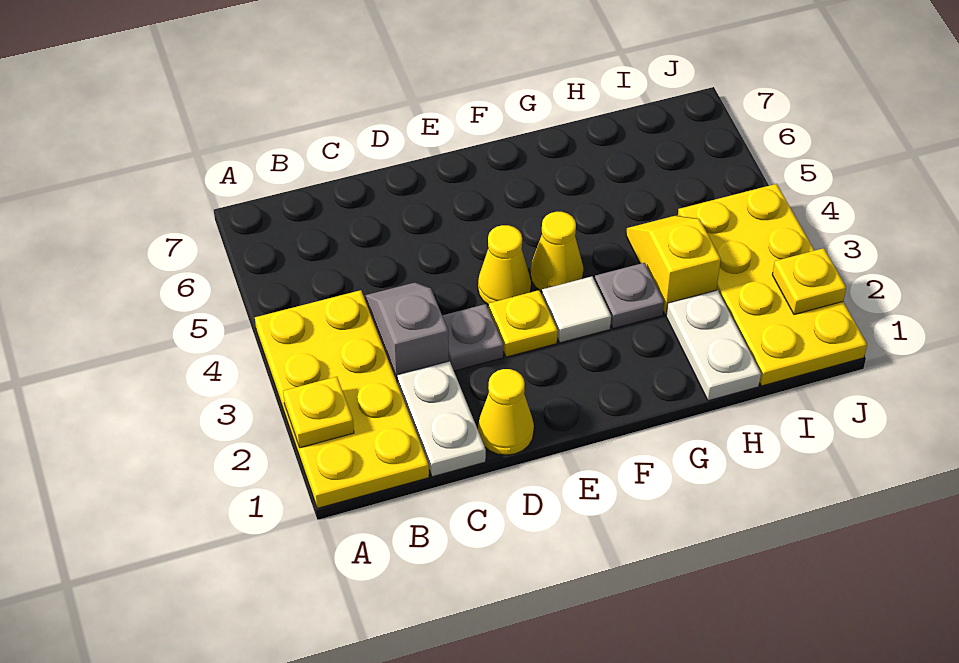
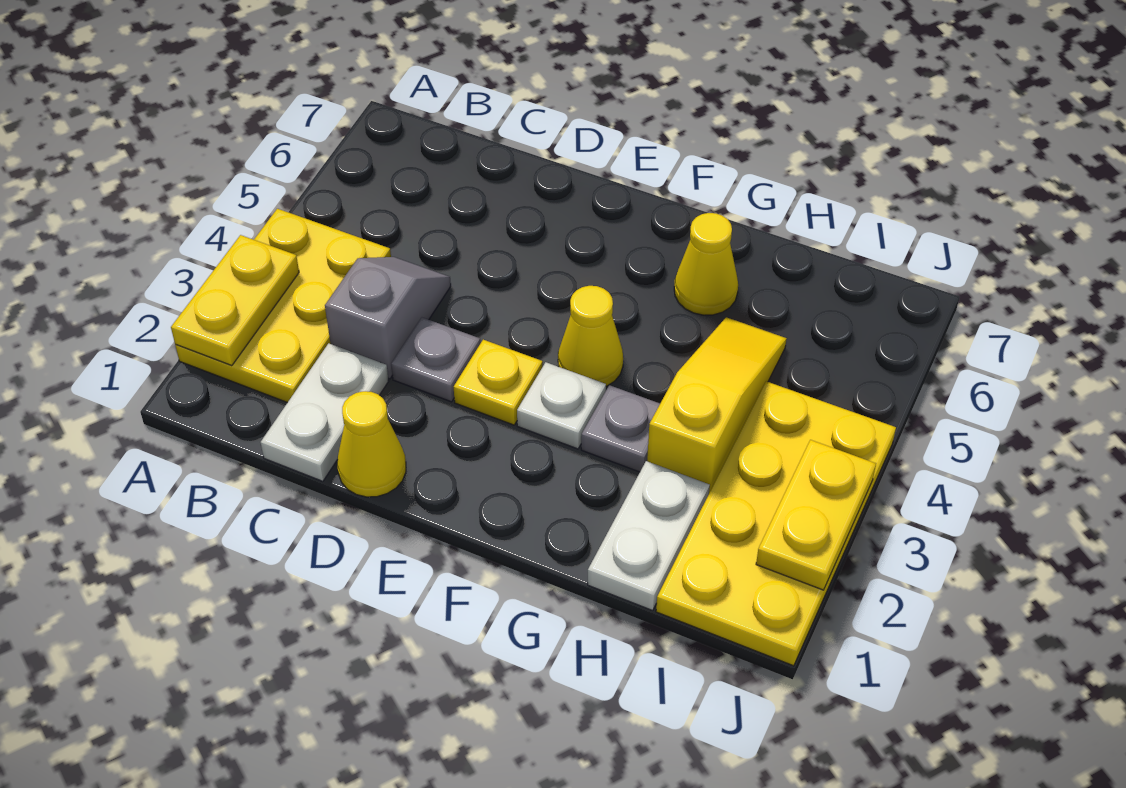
yellow plate A1:B4 level 1 -> yellow plate A2:B4 level 1
yellow plate A2 level 2 -> yellow plate A2:A3 level 2
yellow cone E4 level 1 -> yellow cone G6 level 1
white tile F3 level 1 -> white plate F3 level 1
yellow slope H3:H4 level 1 top 3 -> yellow slope H3:H5 level 1 top 3
yellow plate J2 level 2 -> yellow plate J2:J3 level 2

